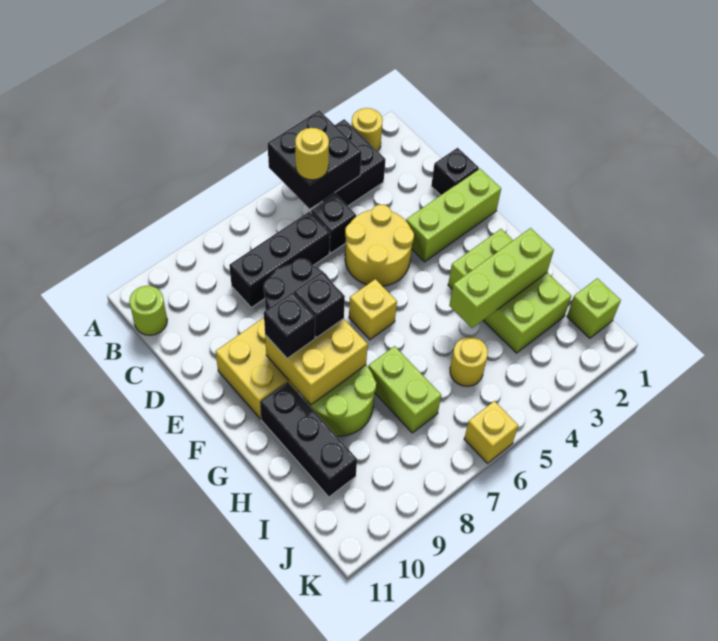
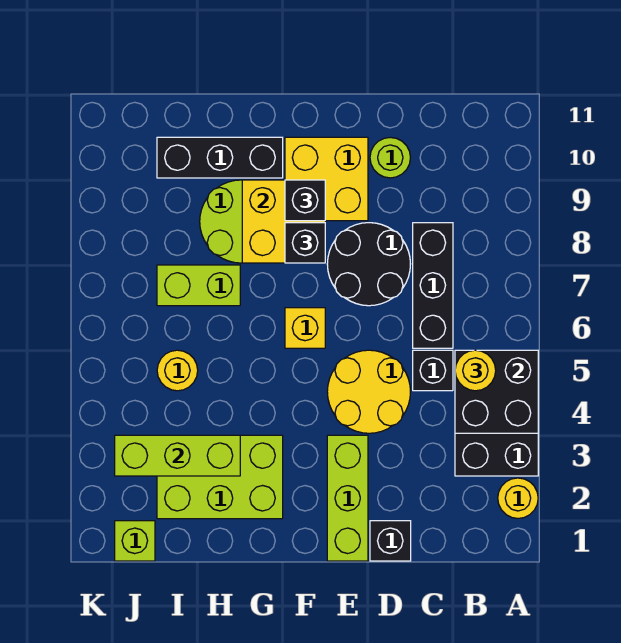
lime round brick B11 level 1 -> lime round brick D10 level 1
lime brick H2:H4 level 2 -> lime brick H3:J3 level 2
yellow brick K6 level 1 -> none

